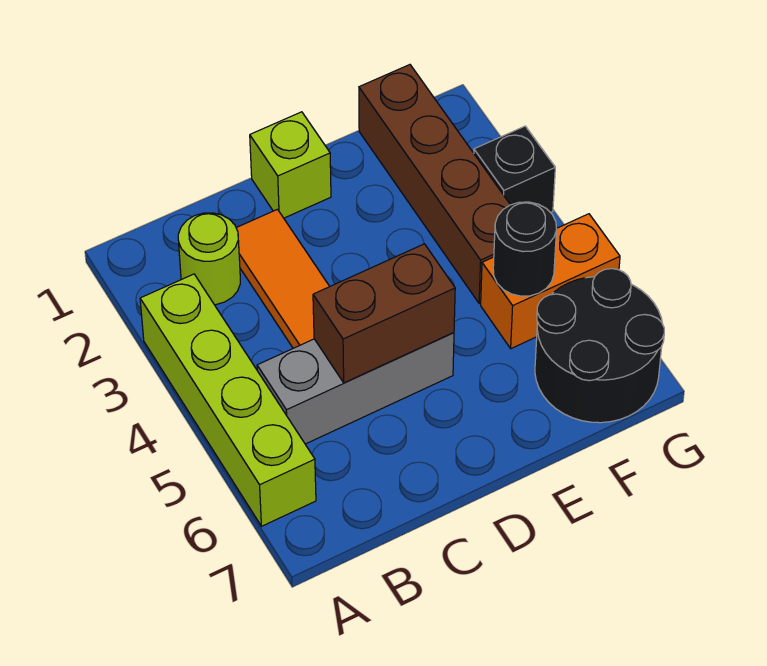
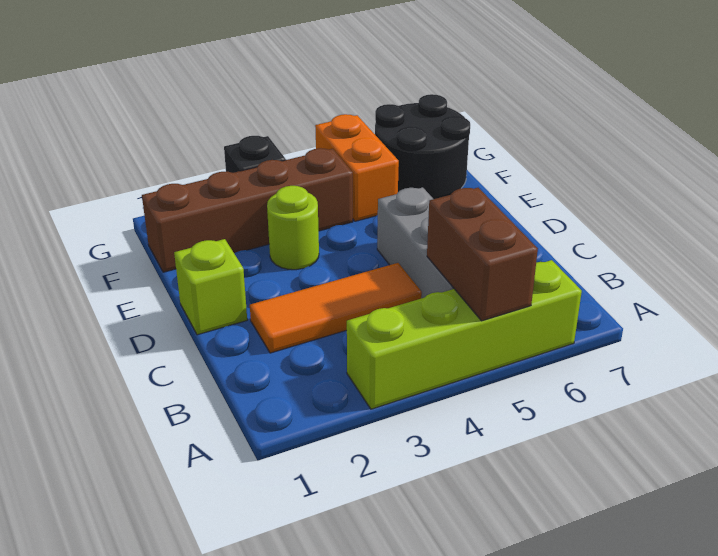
lime round brick B2 level 1 -> lime round brick E3 level 1
brown brick C5:D5 level 2 -> brown brick A5:B5 level 2
black round brick F5 level 2 -> none

